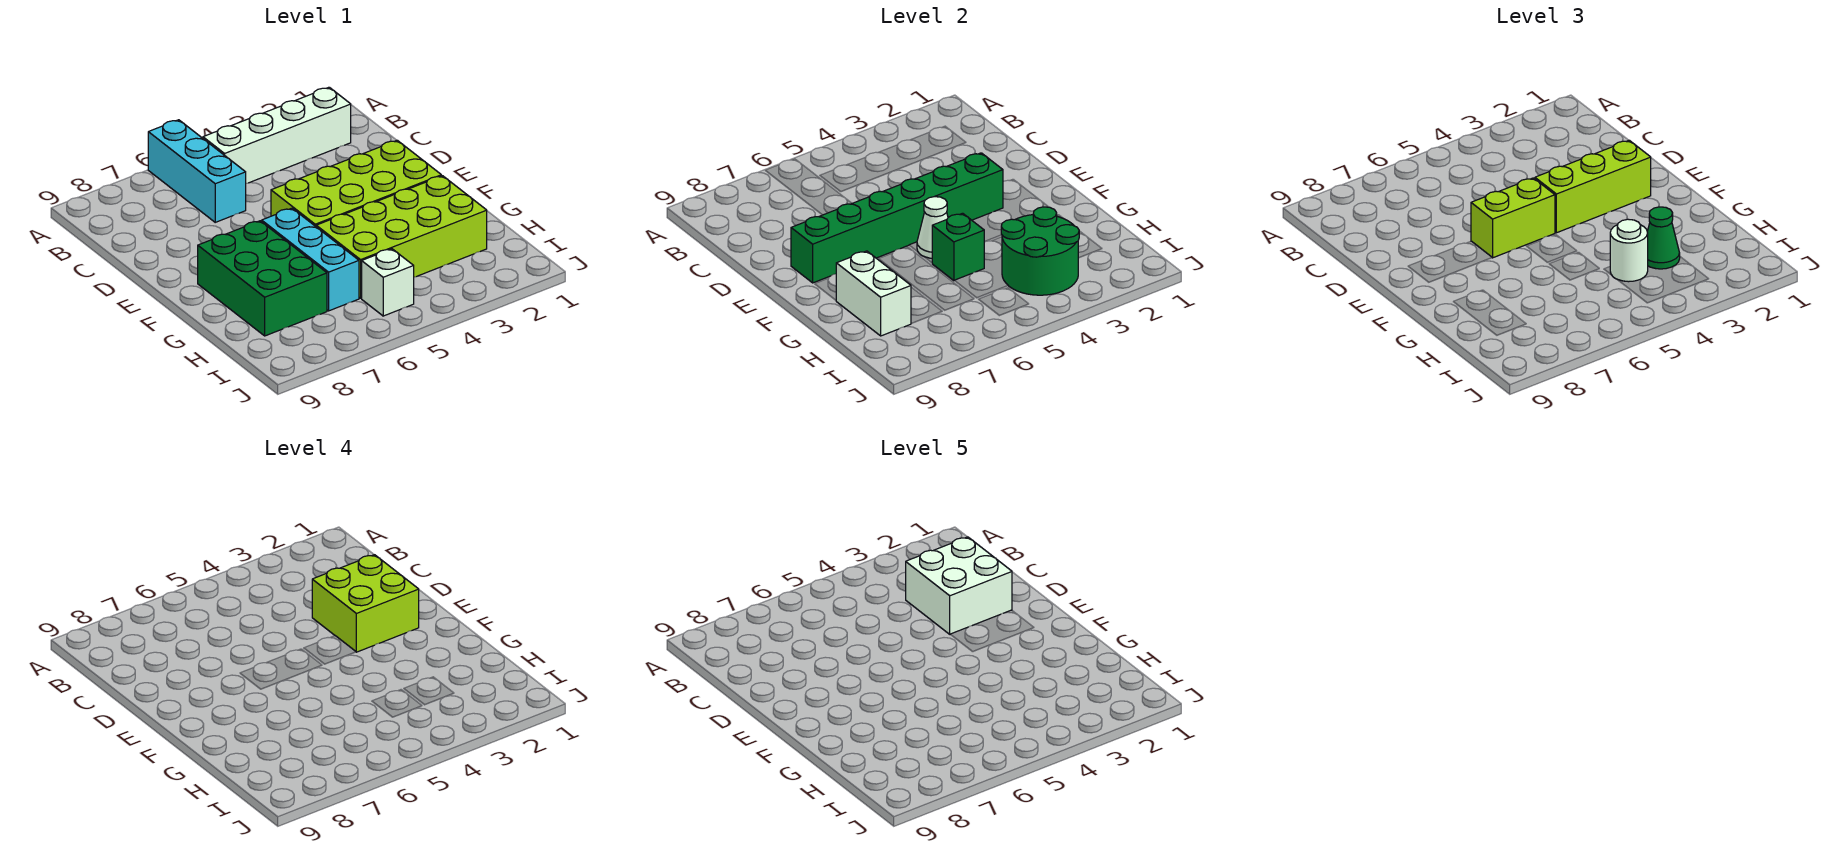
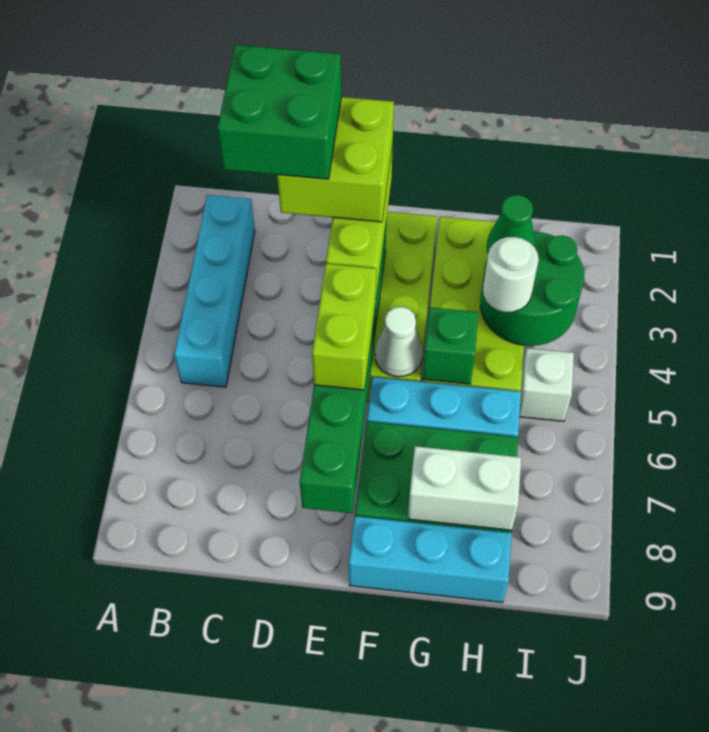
cyan brick A6:C6 level 1 -> cyan brick F9:H9 level 1
white brick B2:B5 level 1 -> cyan brick B2:B5 level 1
white brick C2:D3 level 5 -> green brick C2:D3 level 5

